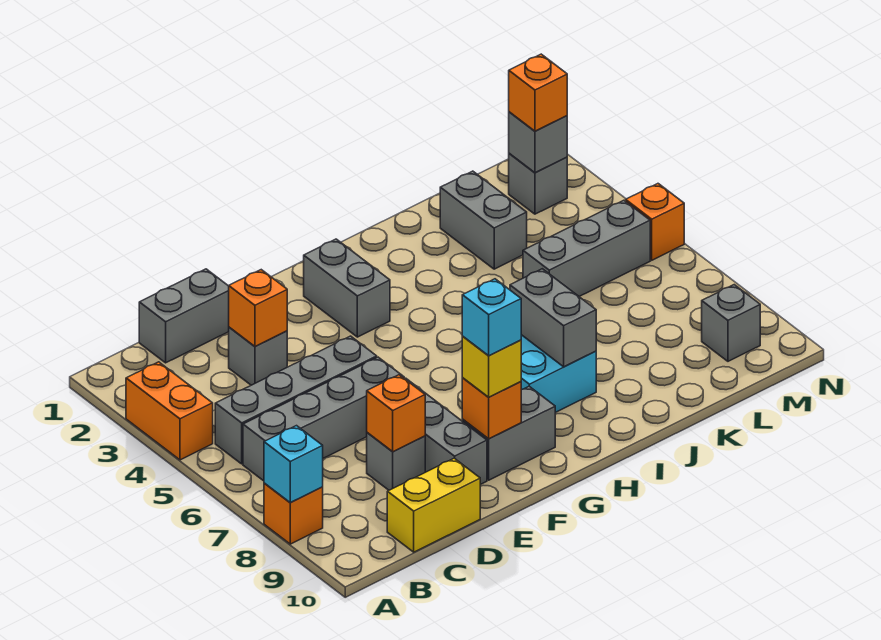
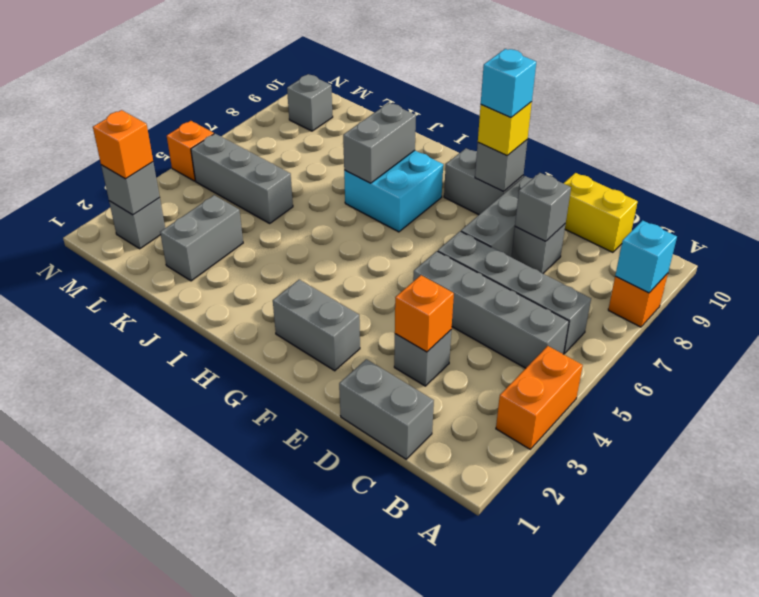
orange brick D8 level 2 -> grey brick D8 level 2
orange brick F9 level 2 -> grey brick F9 level 2
grey brick G2:G3 level 1 -> grey brick F2:G2 level 1

